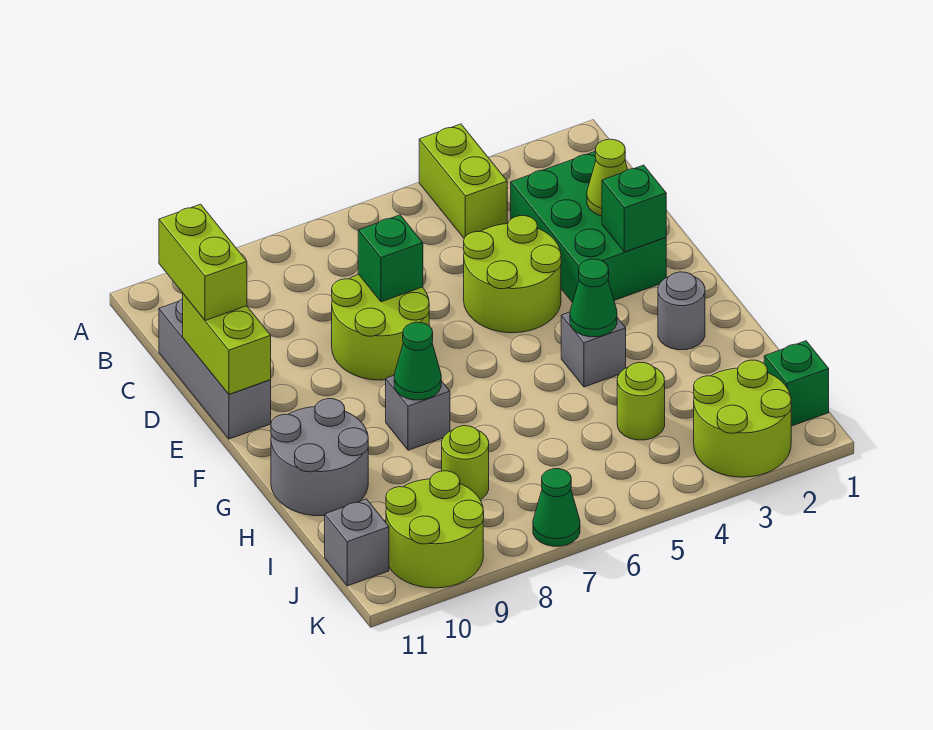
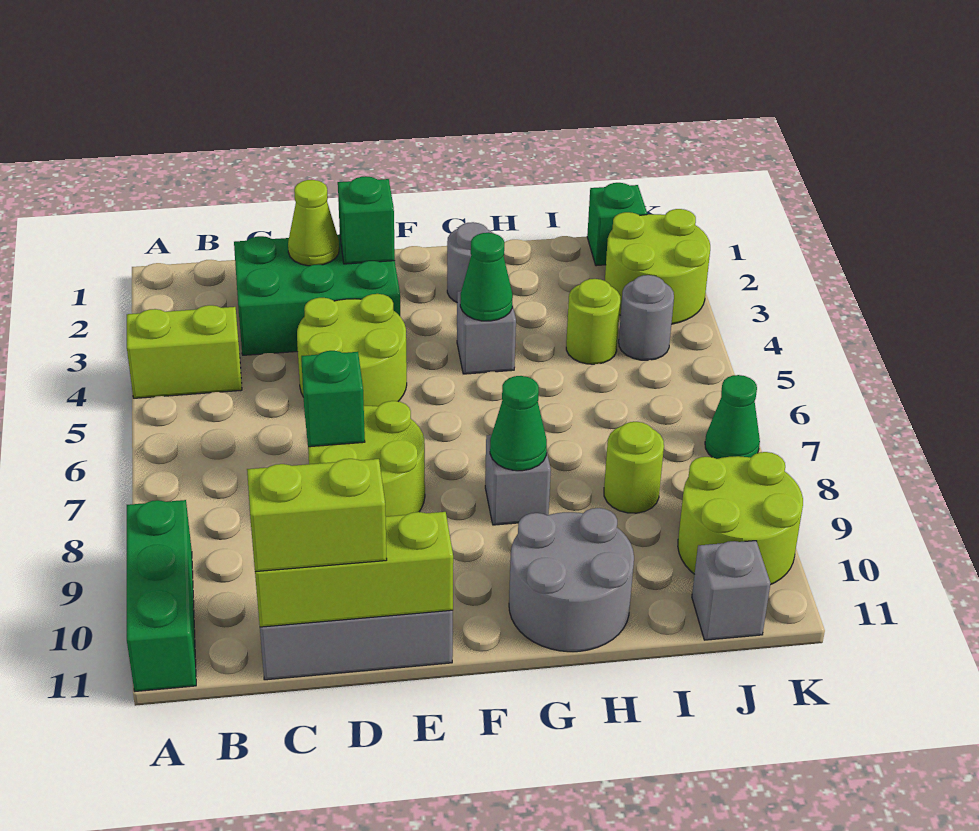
none -> green brick A9:A11 level 1
lime brick D11:E11 level 2 -> lime brick C11:E11 level 2
none -> grey round brick J4 level 1

